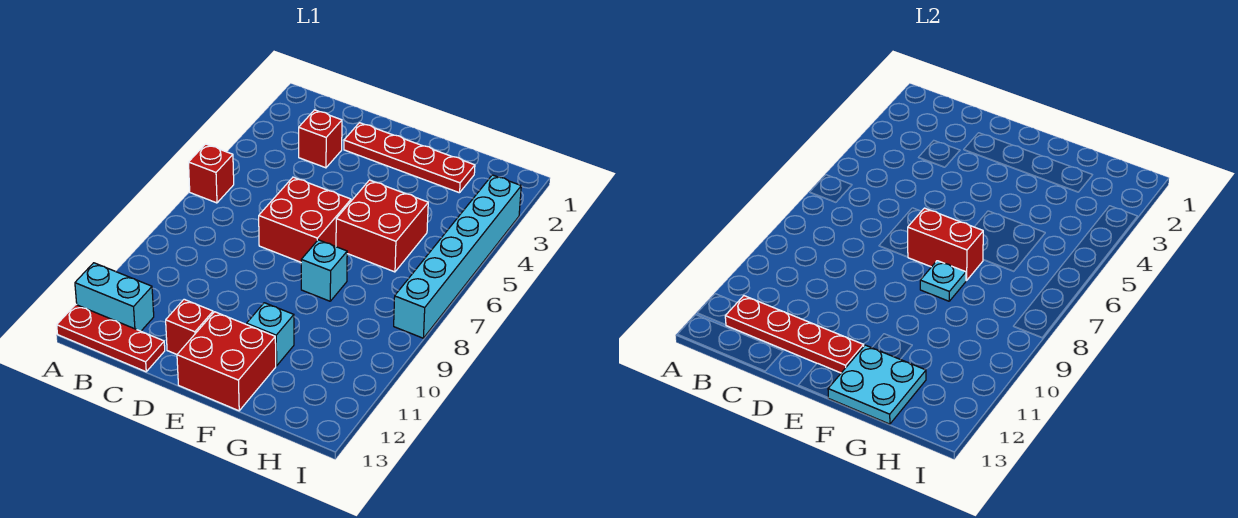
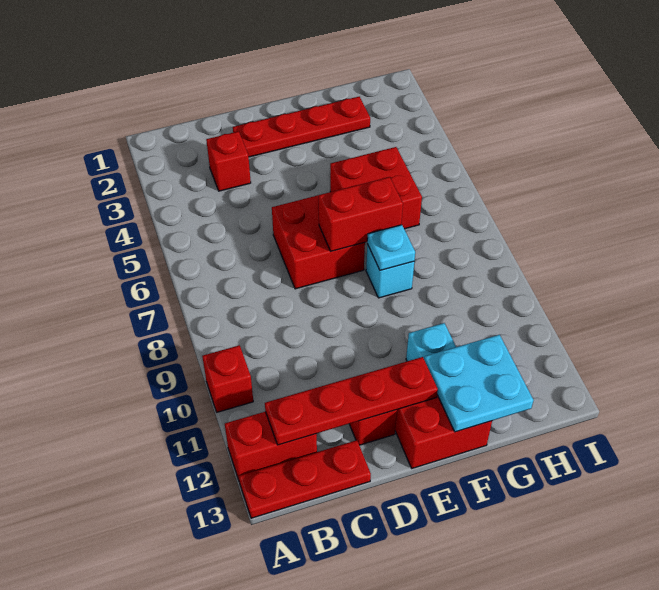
red brick A6 level 1 -> red brick A10 level 1
cyan brick A12:B12 level 1 -> red brick A12:B12 level 1
cyan brick I3:I8 level 1 -> none

